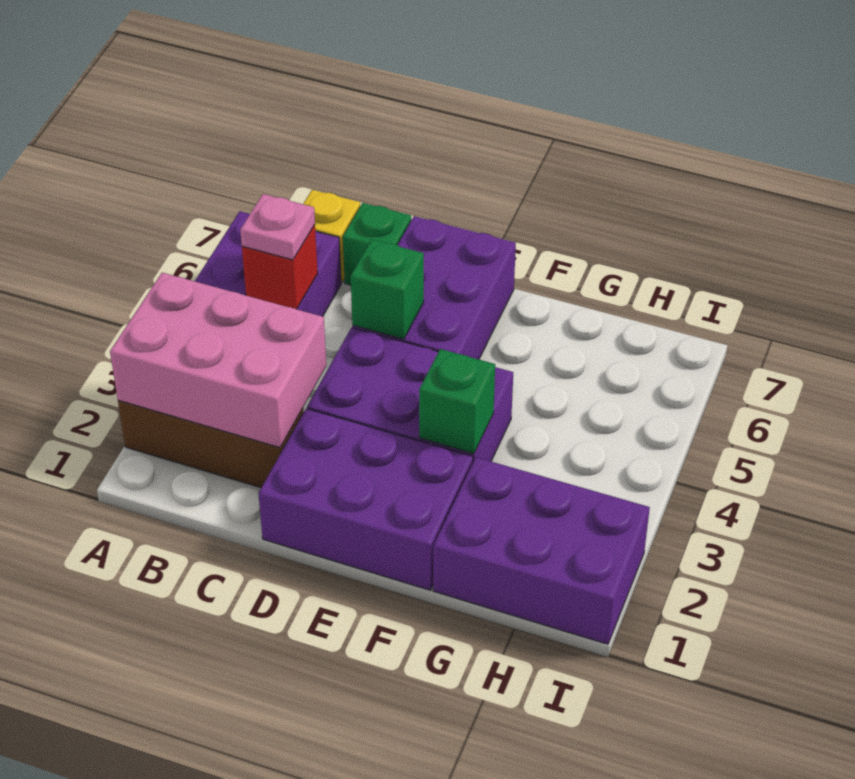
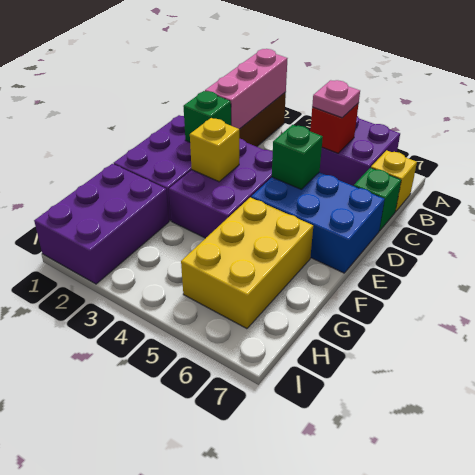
pink brick A2:C3 level 2 -> pink brick A2:C2 level 2
purple brick D5:E7 level 1 -> blue brick D5:E7 level 1
none -> yellow brick E3 level 2
green brick F3 level 2 -> green brick D2 level 2
none -> yellow brick F5:H6 level 1

